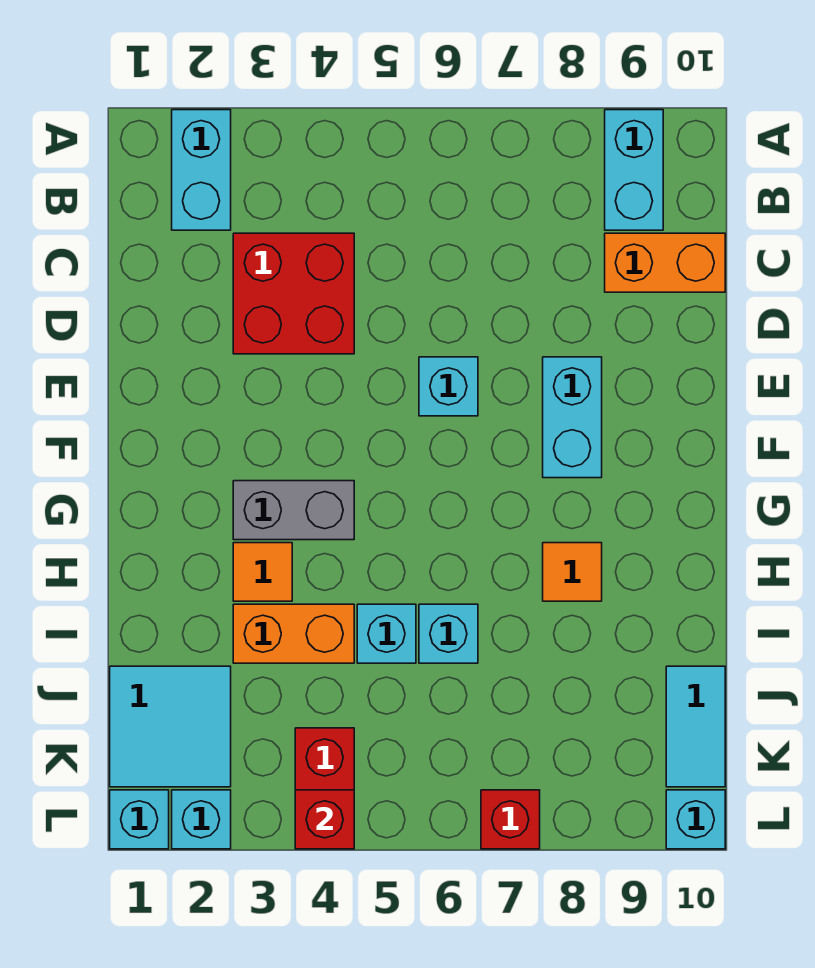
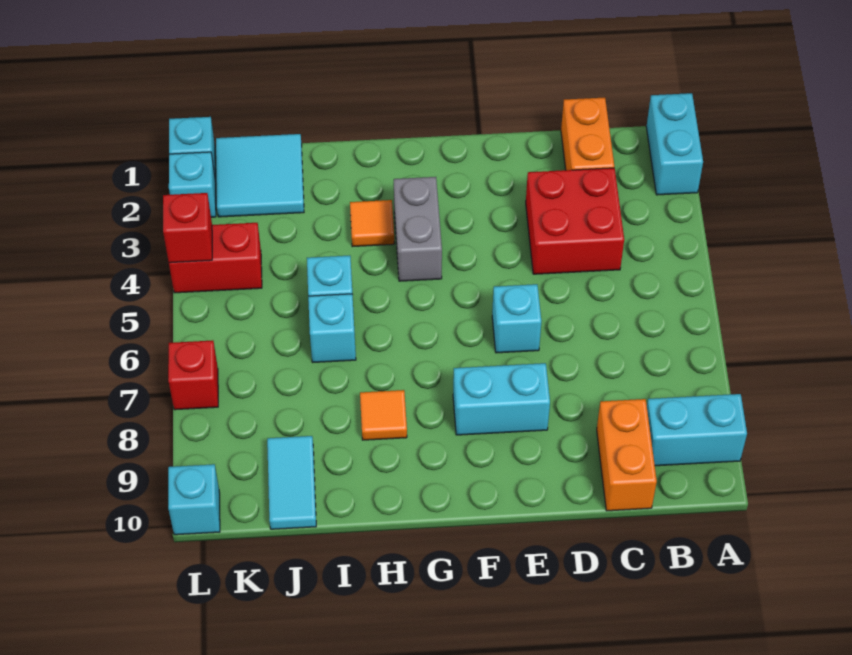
cyan brick A2:B2 level 1 -> cyan brick A1:A2 level 1
orange brick I3:I4 level 1 -> orange brick C1:C2 level 1
cyan tile J10:K10 level 1 -> cyan tile J9:J10 level 1

